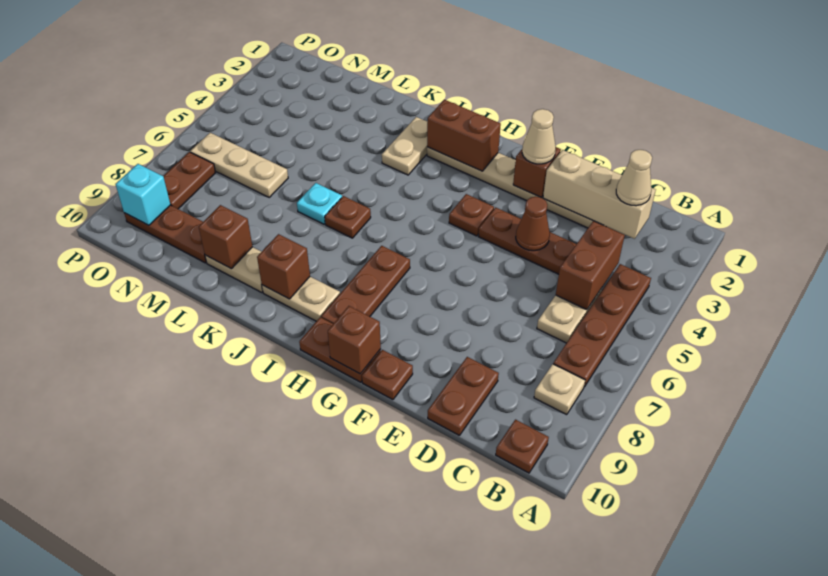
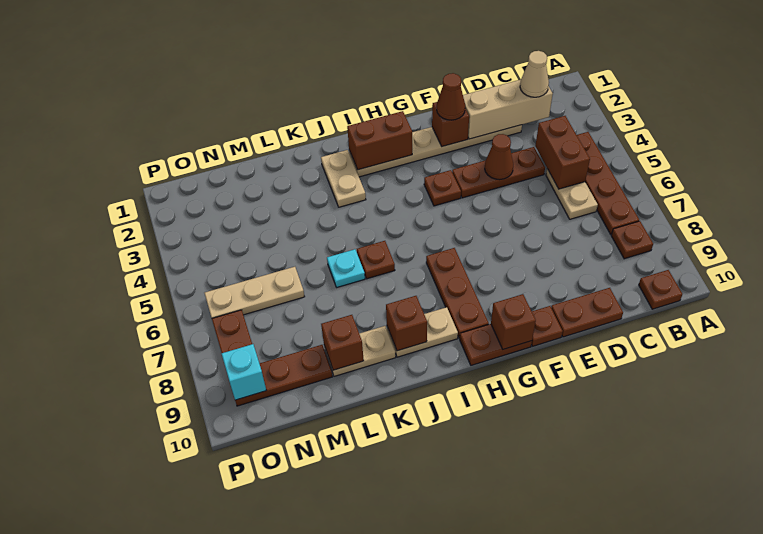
tan plate B8 level 1 -> brown plate B8 level 1
brown plate D9:D10 level 1 -> brown plate D10:E10 level 1
tan cone F2 level 3 -> brown cone F2 level 3

